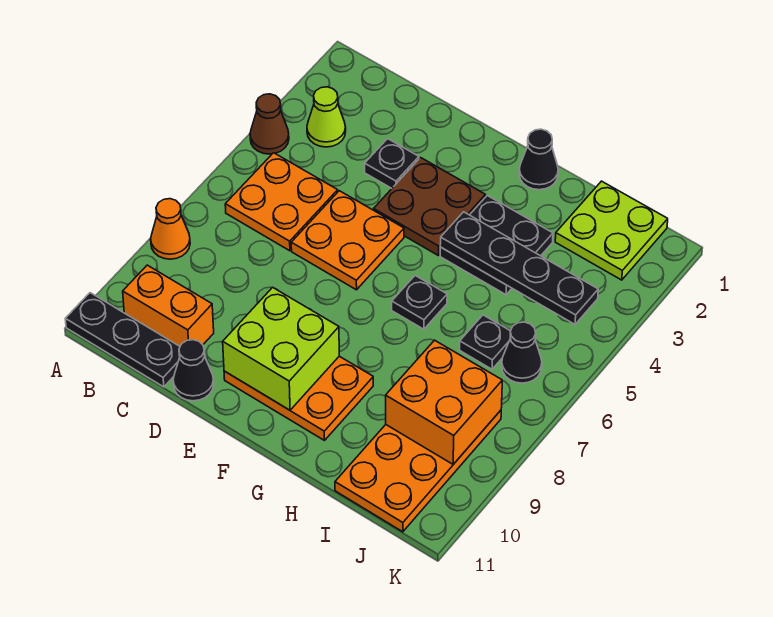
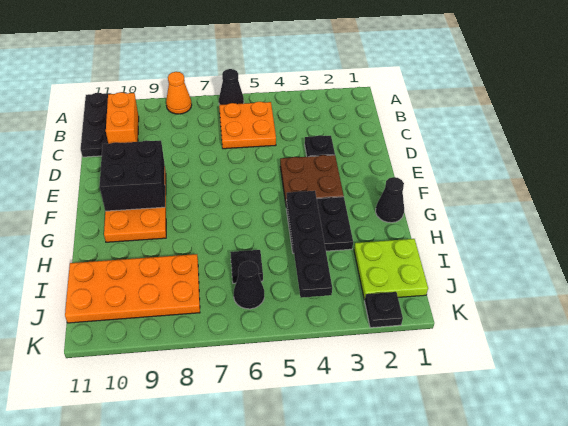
brown cone A4 level 1 -> none
lime cone B3 level 1 -> none
orange plate D5:E6 level 1 -> none
black cone D11 level 1 -> black cone A6 level 1
lime brick E9:F10 level 2 -> black brick E9:F10 level 2
black plate G6 level 1 -> black plate K2 level 1
orange brick I8:J9 level 2 -> none

